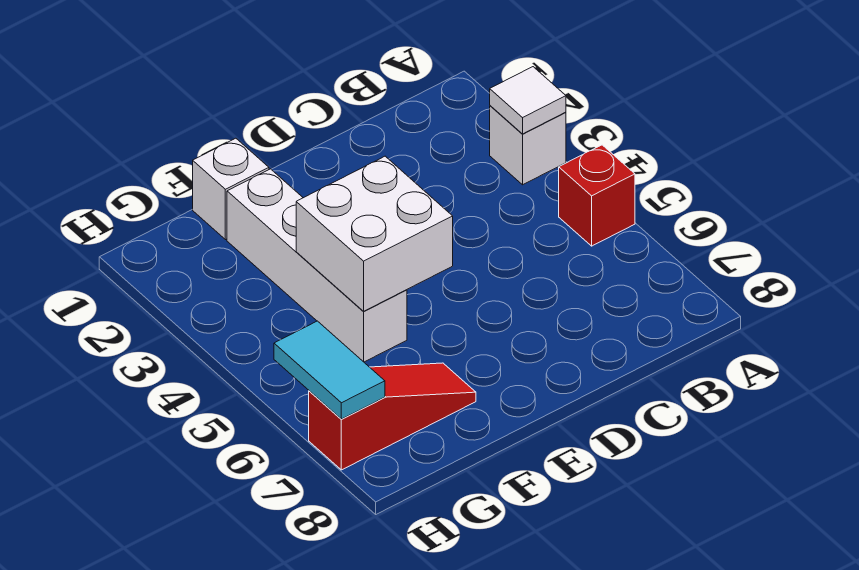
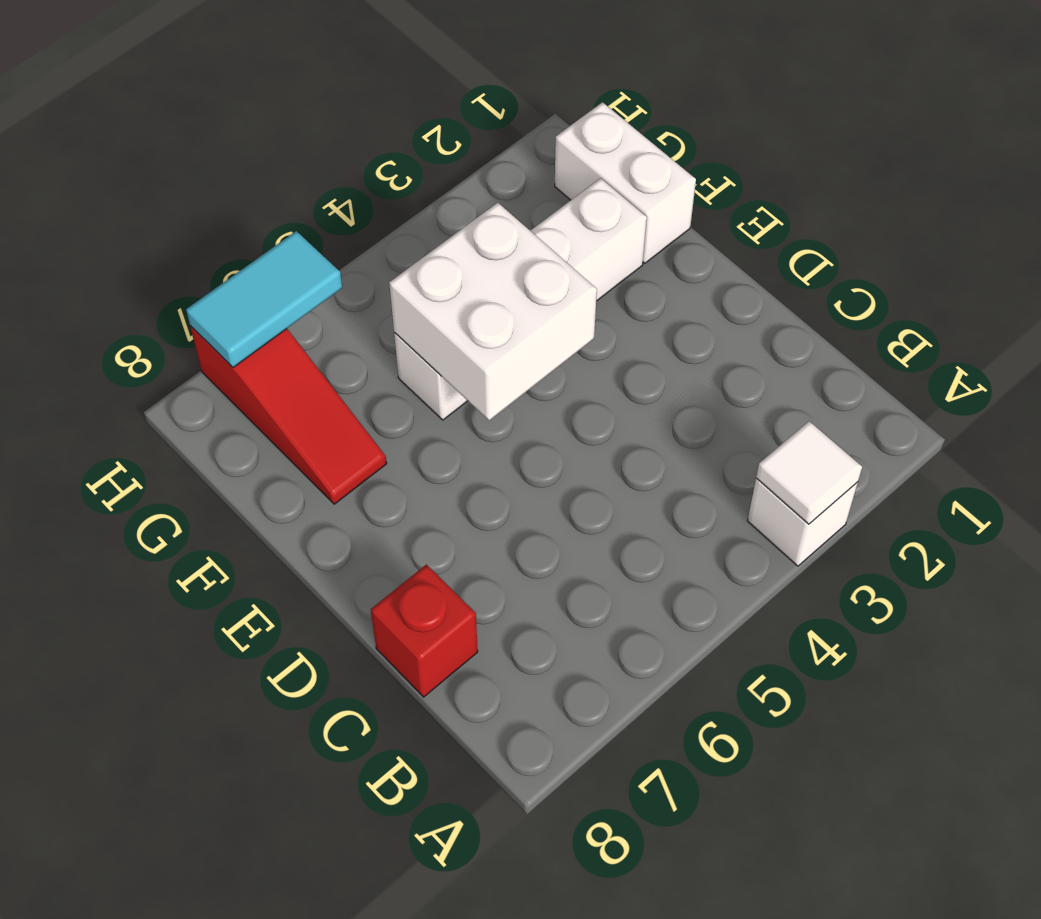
red brick A5 level 1 -> red brick C8 level 1
white brick F1 level 1 -> white brick F1:G1 level 1

